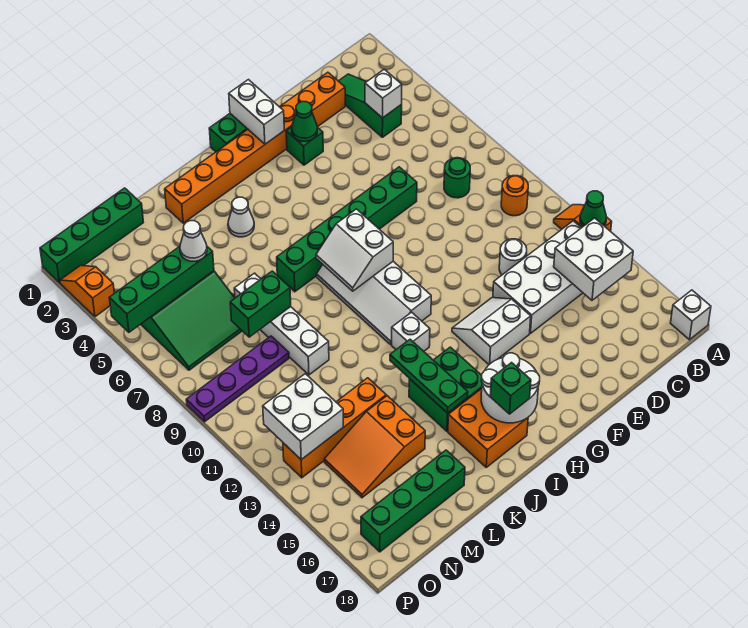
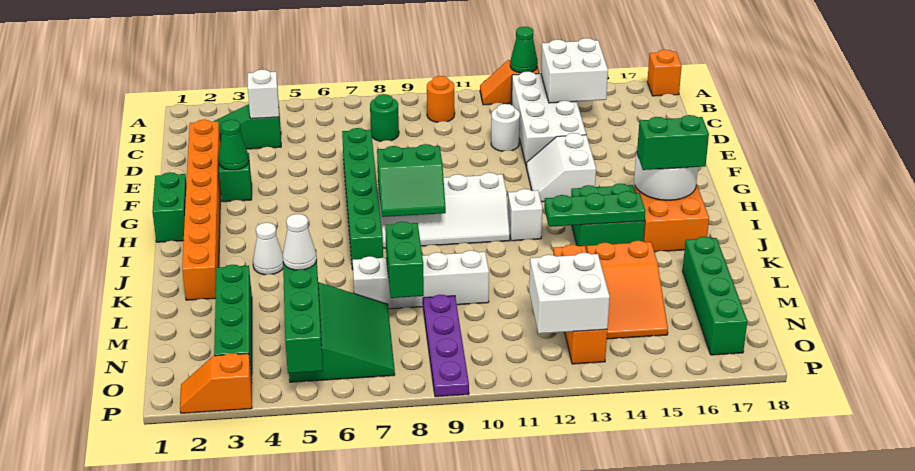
white brick A18 level 1 -> orange brick A18 level 1
white brick G1:G2 level 2 -> none
white slope H8:I9 level 2 top H -> green slope H8:I9 level 2 top H
green brick I17 level 3 -> green brick I16:I17 level 3
green brick M1:P1 level 1 -> green brick L3:O3 level 1

